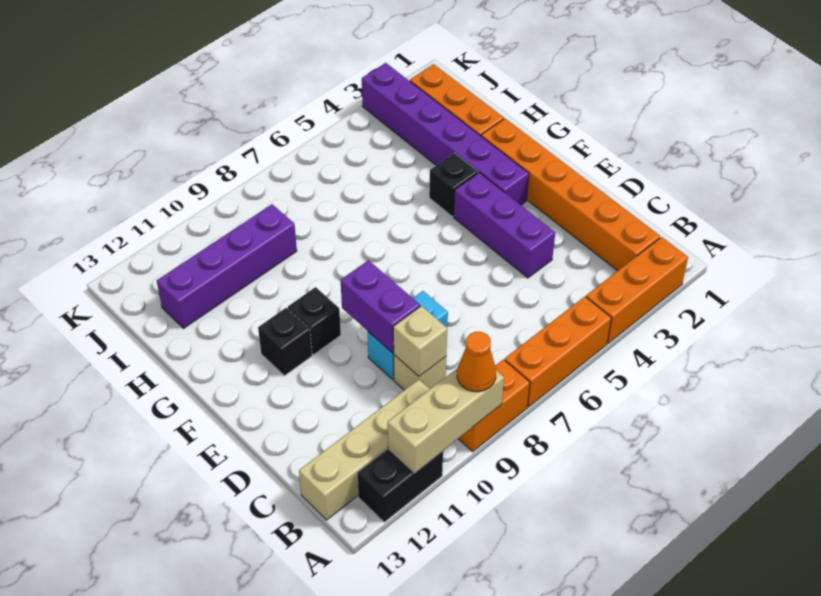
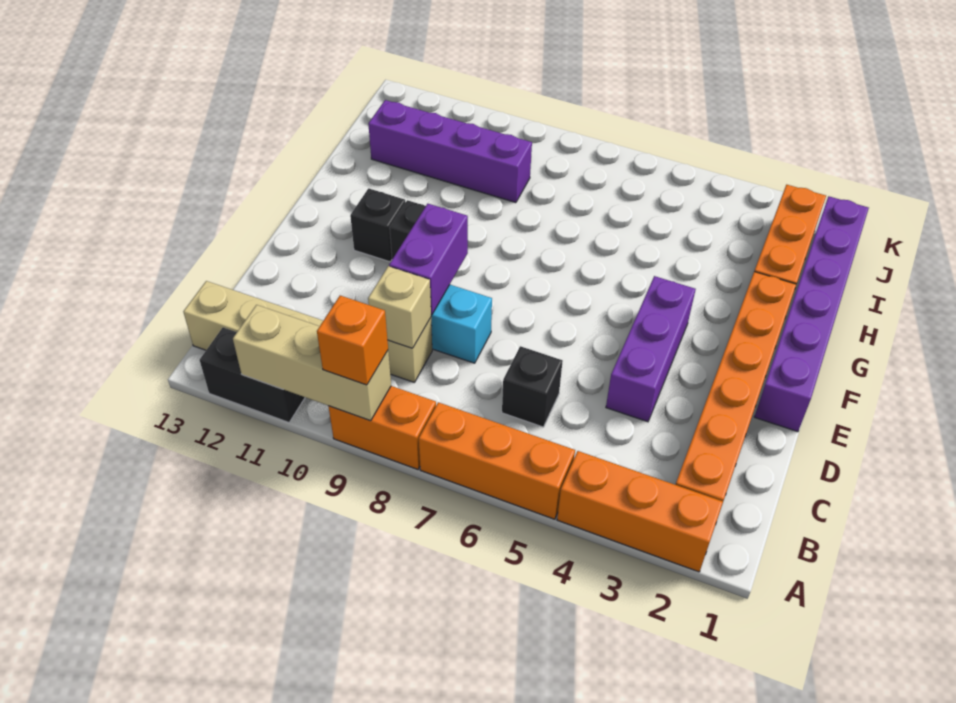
orange cone A9 level 3 -> orange brick A9 level 3
purple brick F3:K3 level 1 -> purple brick E1:J1 level 1
black brick G4 level 1 -> black brick C6 level 1

